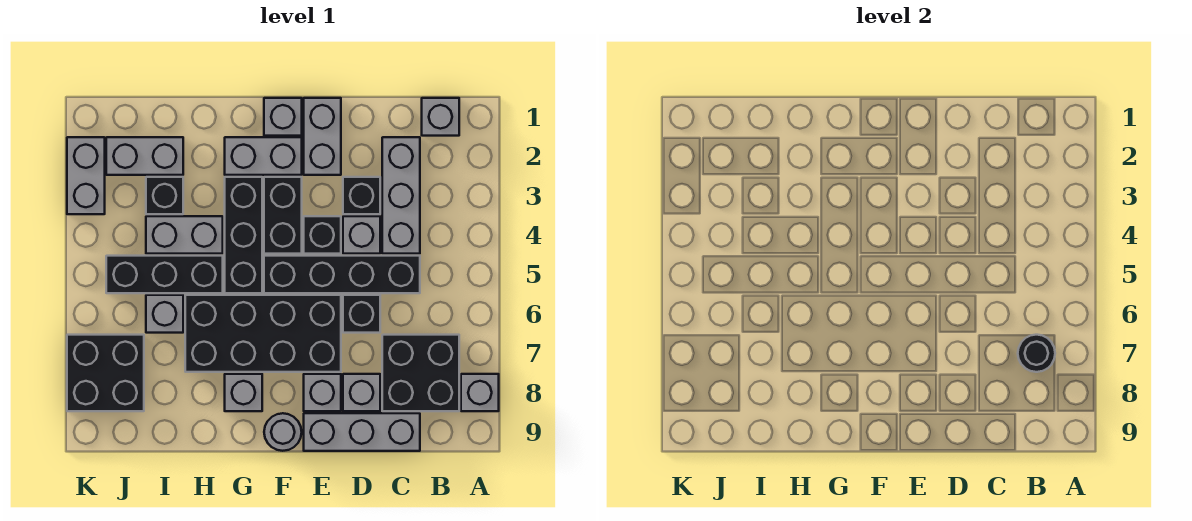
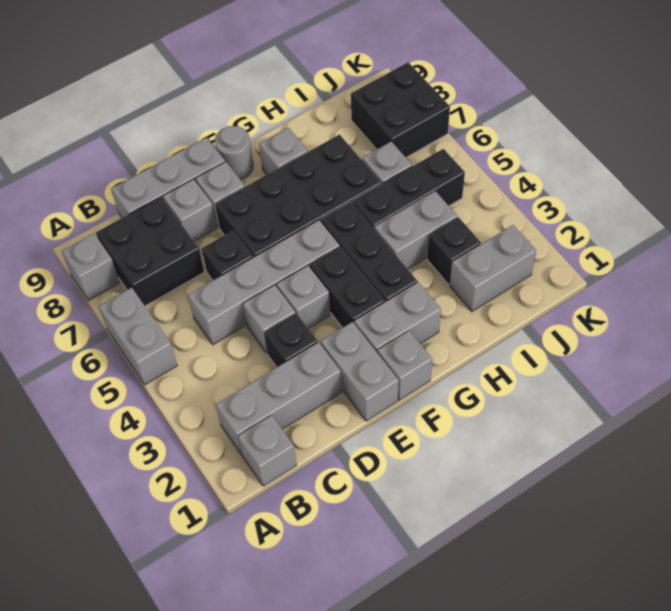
black round brick B7 level 2 -> none
grey brick C2:C4 level 1 -> grey brick B2:D2 level 1
black brick C5:F5 level 1 -> grey brick C5:F5 level 1
black brick E4 level 1 -> grey brick E4 level 1
grey brick K2:K3 level 1 -> grey brick A5:A6 level 1

